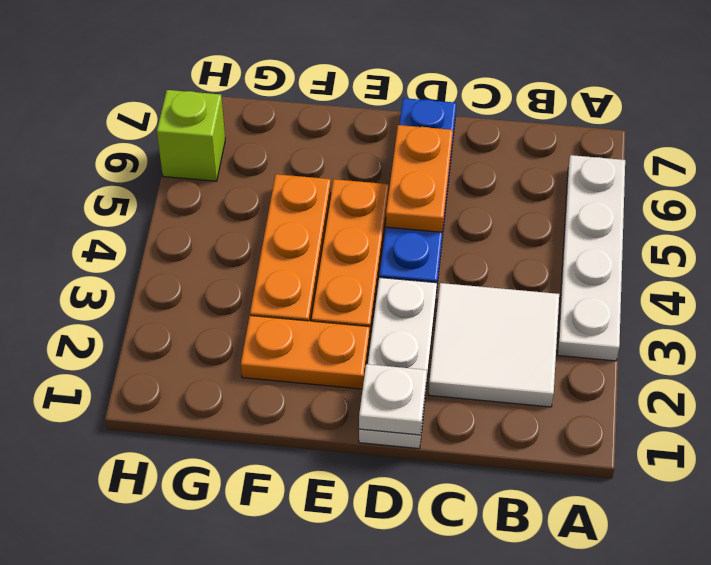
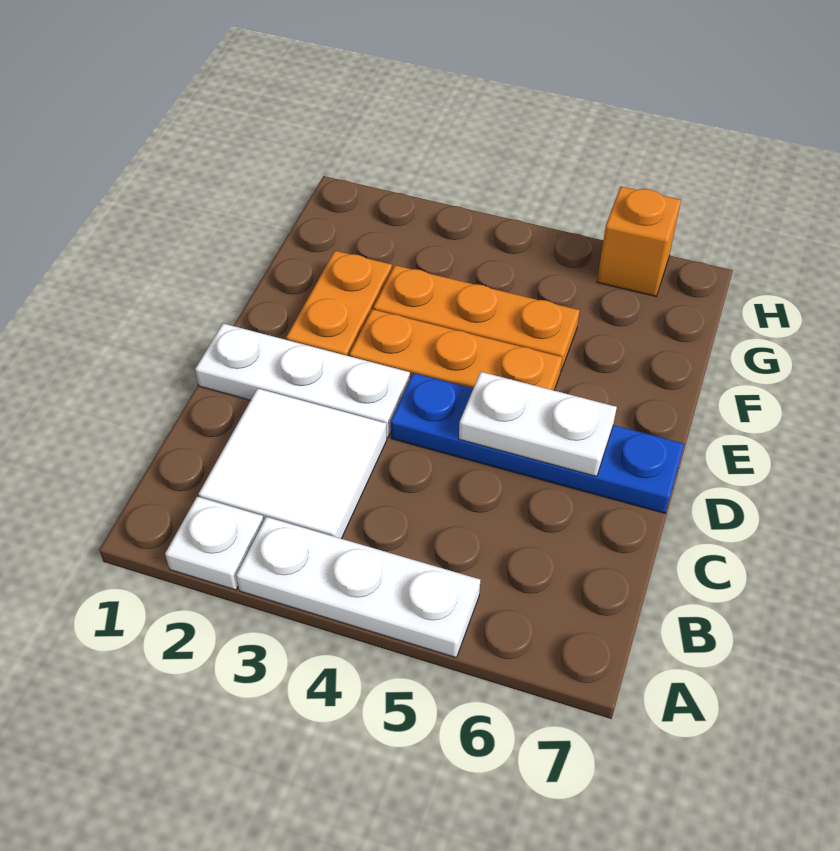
white plate A3:A6 level 1 -> white plate A3:A5 level 1
white plate D1 level 2 -> white plate A2 level 1
orange plate D5:D6 level 2 -> white plate D5:D6 level 2
lime brick H6 level 1 -> orange brick H6 level 1

